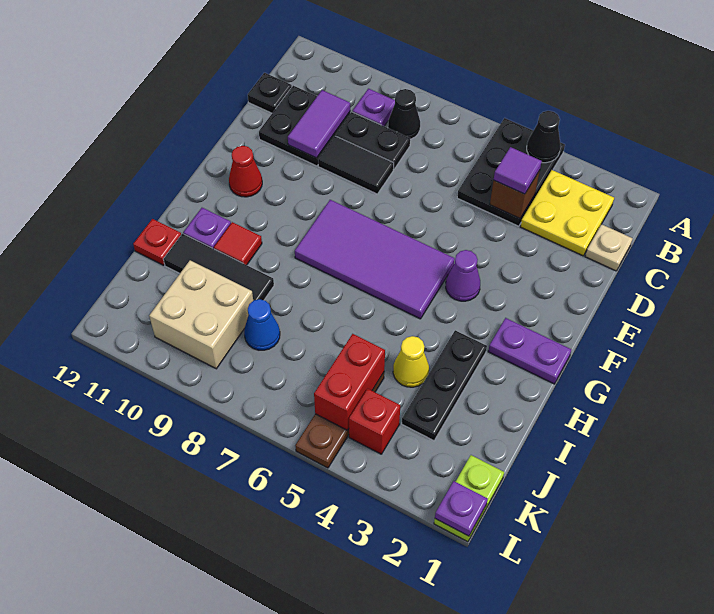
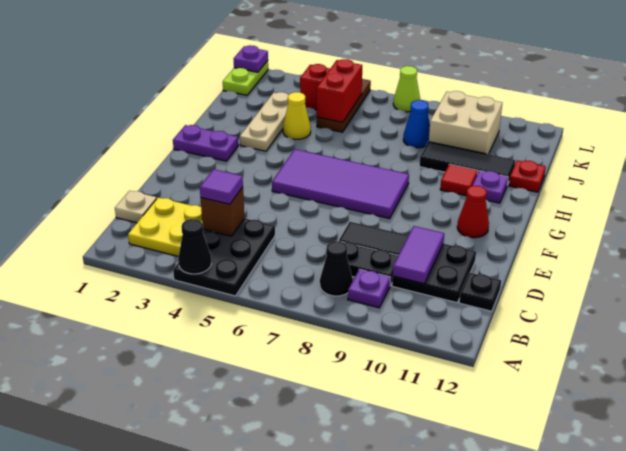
purple cone F4 level 1 -> none
black plate H3:J3 level 1 -> tan plate H3:J3 level 1
none -> lime cone L7 level 1

